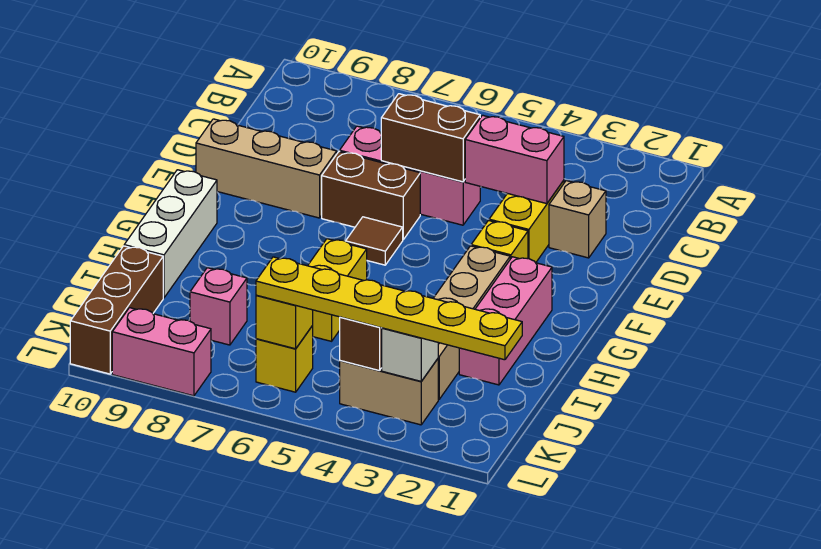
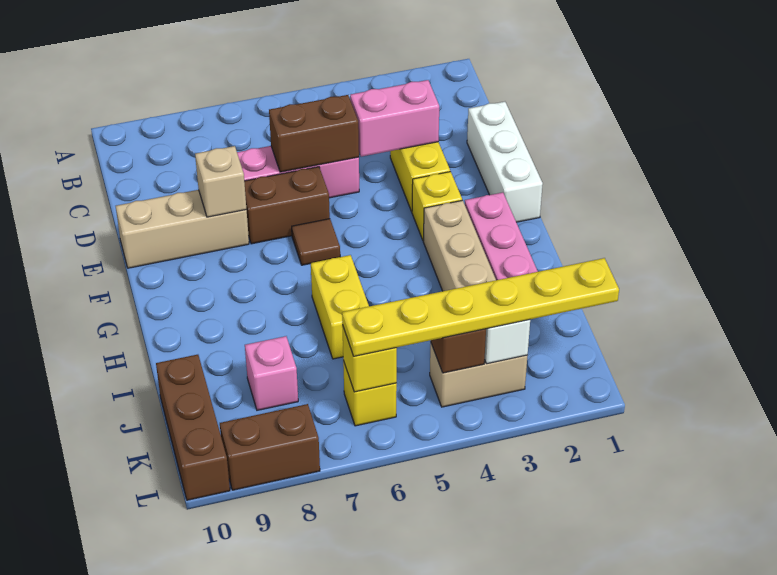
tan brick D2 level 1 -> tan brick E8 level 2
white brick G10:I10 level 1 -> white brick D1:F1 level 1
pink brick L8:L9 level 1 -> brown brick L8:L9 level 1

